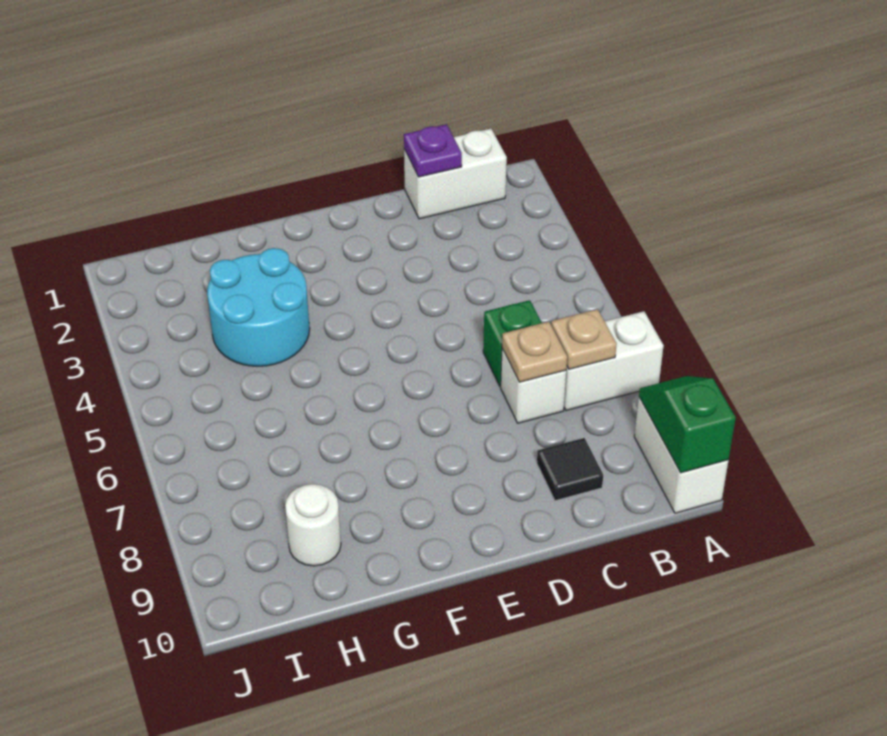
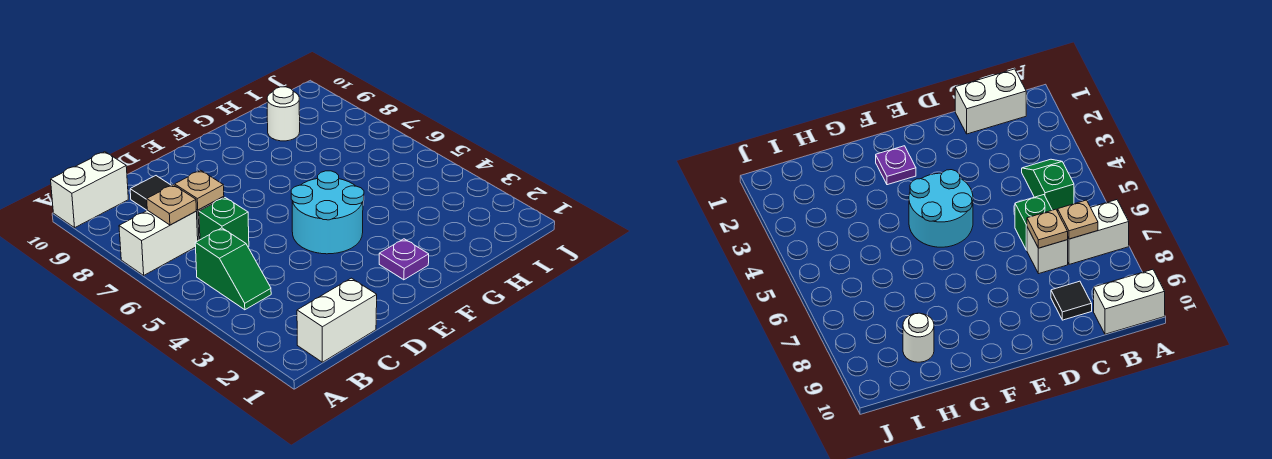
white brick A9:A10 level 1 -> white brick A10:B10 level 1
green slope A9:A10 level 2 top 10 -> green slope B4:B5 level 1 top 5
purple plate C1 level 2 -> purple plate F2 level 1
cyan round brick G3:H4 level 1 -> cyan round brick E4:F5 level 1

